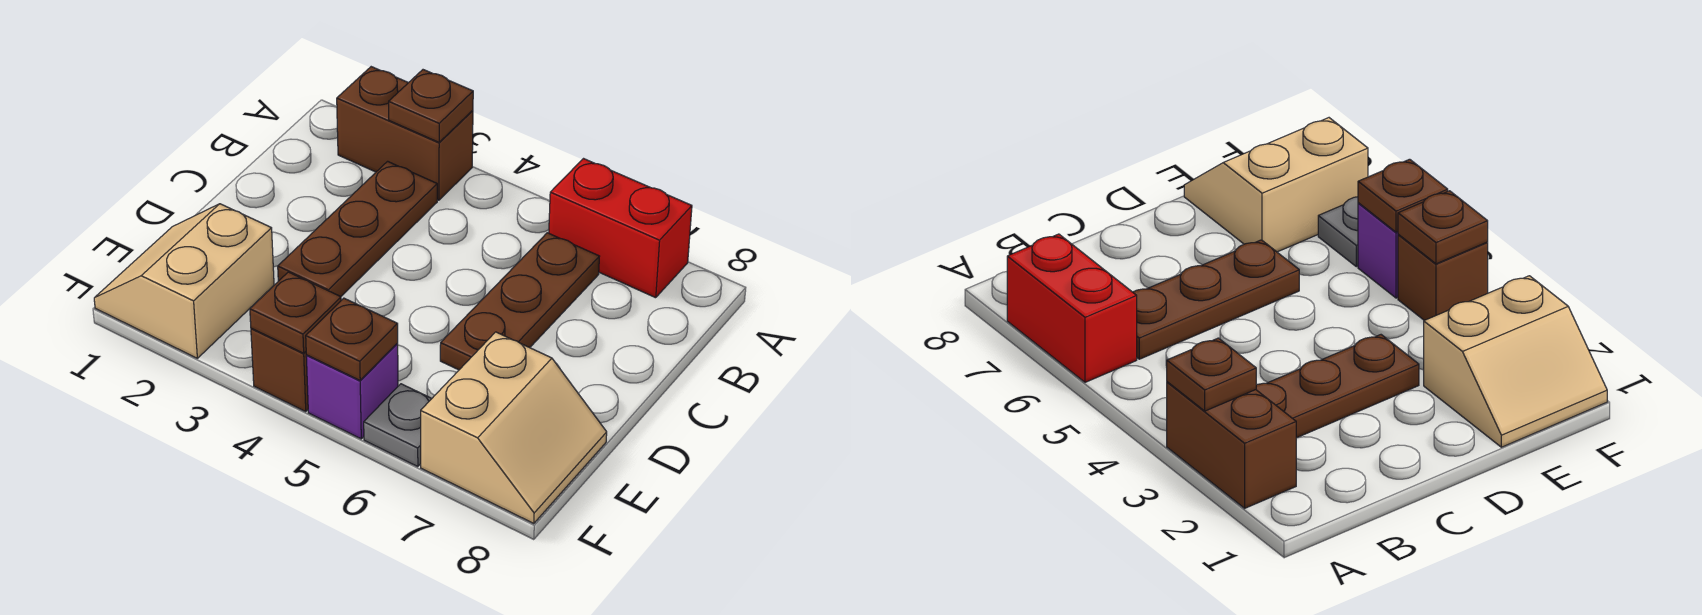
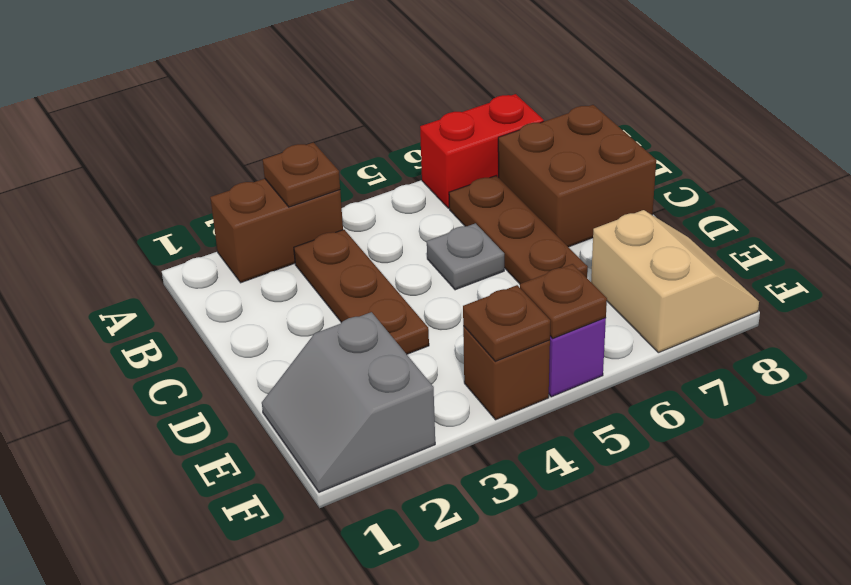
none -> brown brick B7:C8 level 1
tan slope E1:F2 level 1 top 2 -> grey slope E1:F2 level 1 top 2
grey plate F6 level 1 -> grey plate C5 level 1

